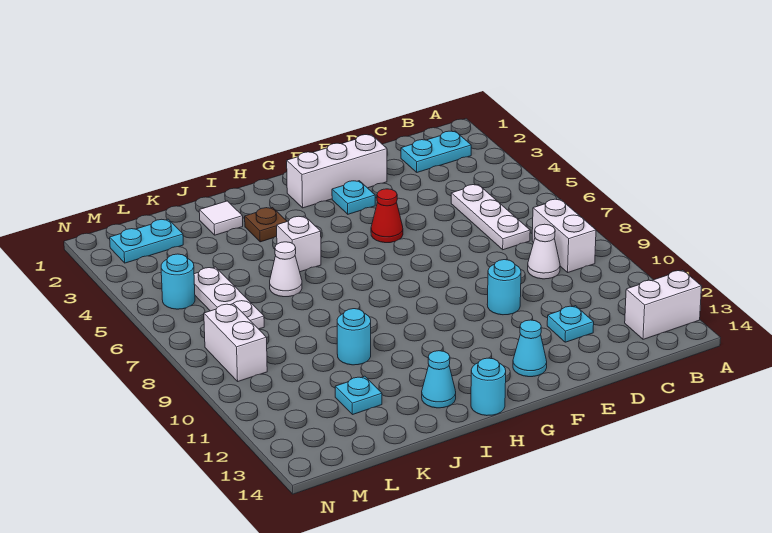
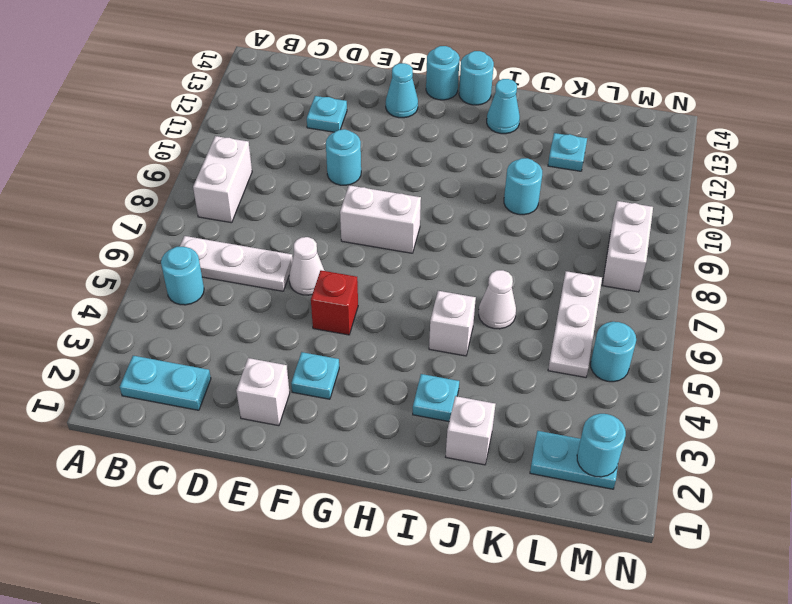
white brick A13:B13 level 1 -> white brick F8:G8 level 1
none -> cyan round brick B5 level 1
white plate C5:C7 level 1 -> white plate B6:D6 level 1
white cone C9 level 1 -> white cone E6 level 1
white brick E2:G2 level 1 -> white brick E2 level 1
red cone F5 level 1 -> red brick F5 level 1
none -> cyan round brick G14 level 1
brown plate I3 level 1 -> cyan plate I3 level 1
white tile J2 level 1 -> white brick J2 level 1
none -> cyan round brick M2 level 2

